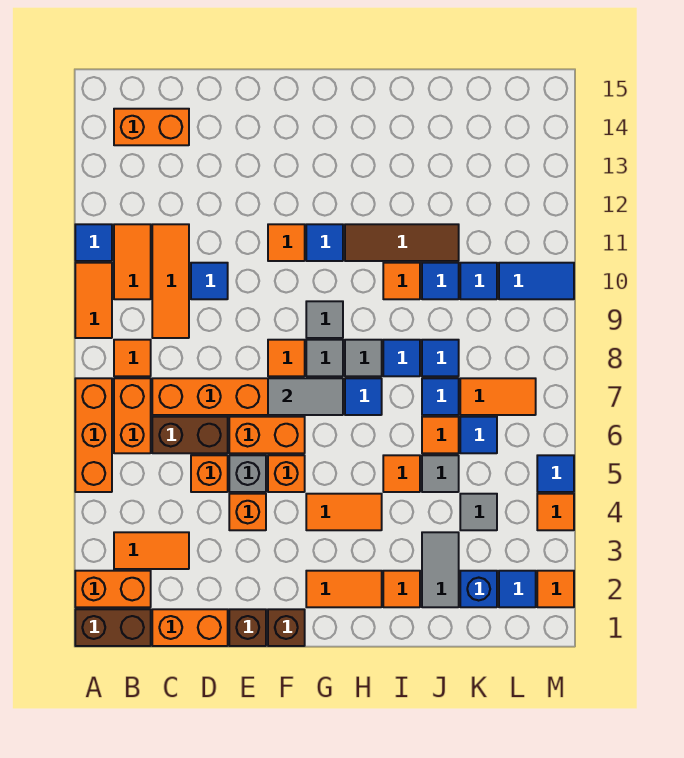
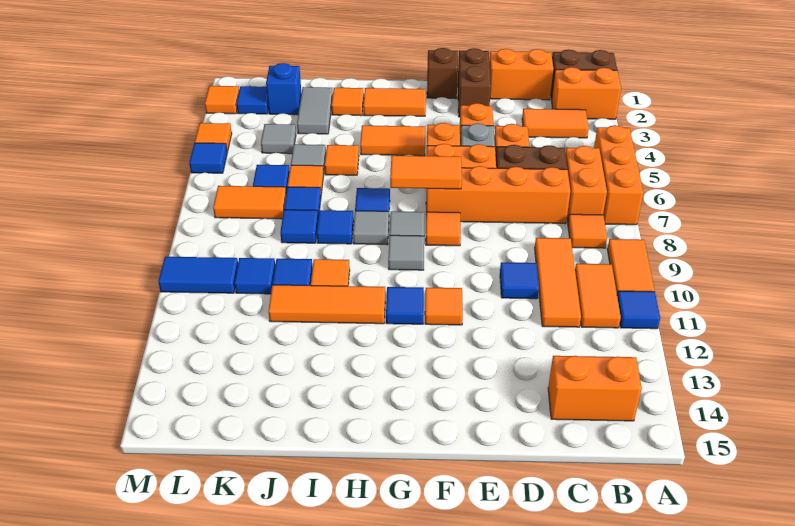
brown brick E1 level 1 -> brown brick E1:E2 level 1
grey tile F7:G7 level 2 -> orange tile F7:G7 level 2
brown tile H11:J11 level 1 -> orange tile H11:J11 level 1

